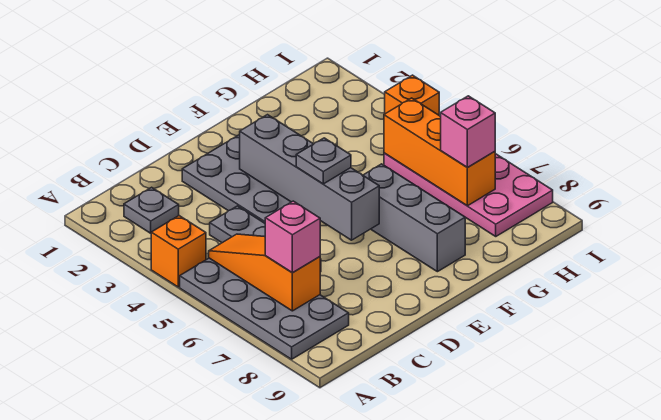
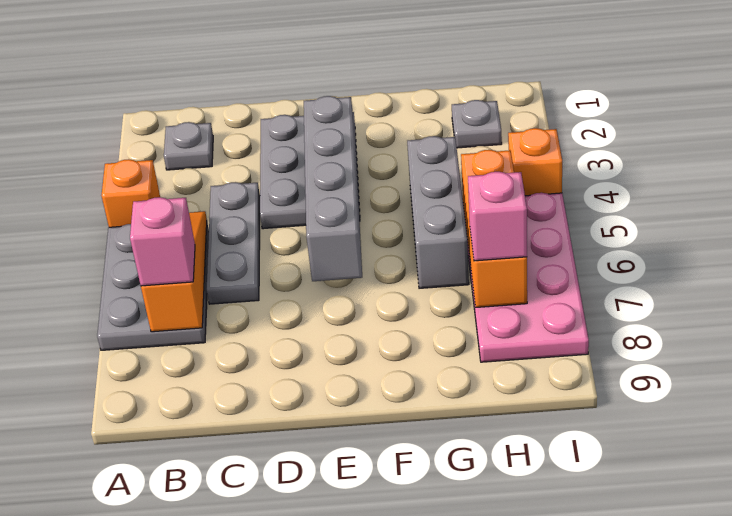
grey plate A5:B8 level 1 -> grey plate A5:B7 level 1
grey plate E5 level 3 -> grey plate H2 level 1
grey brick F6:F8 level 1 -> grey brick G4:G6 level 1

